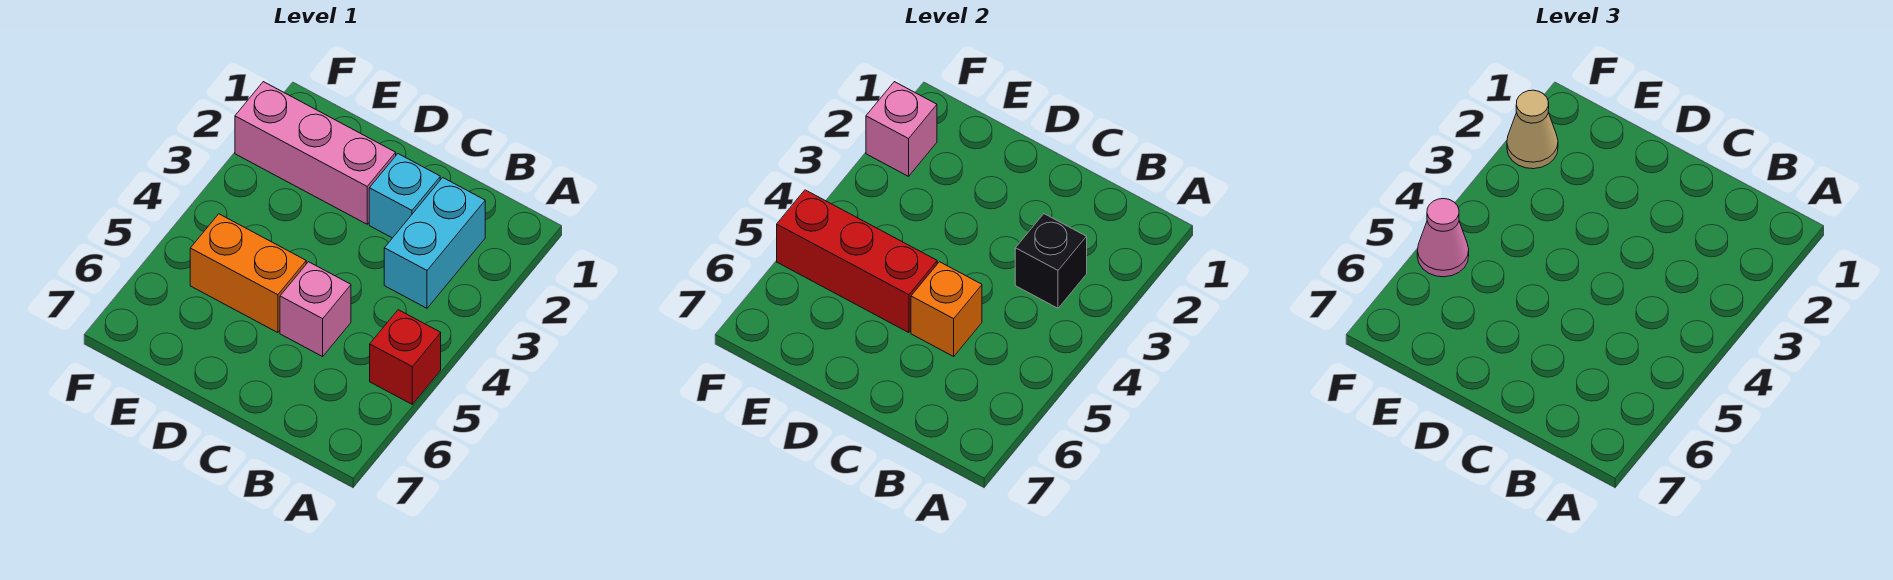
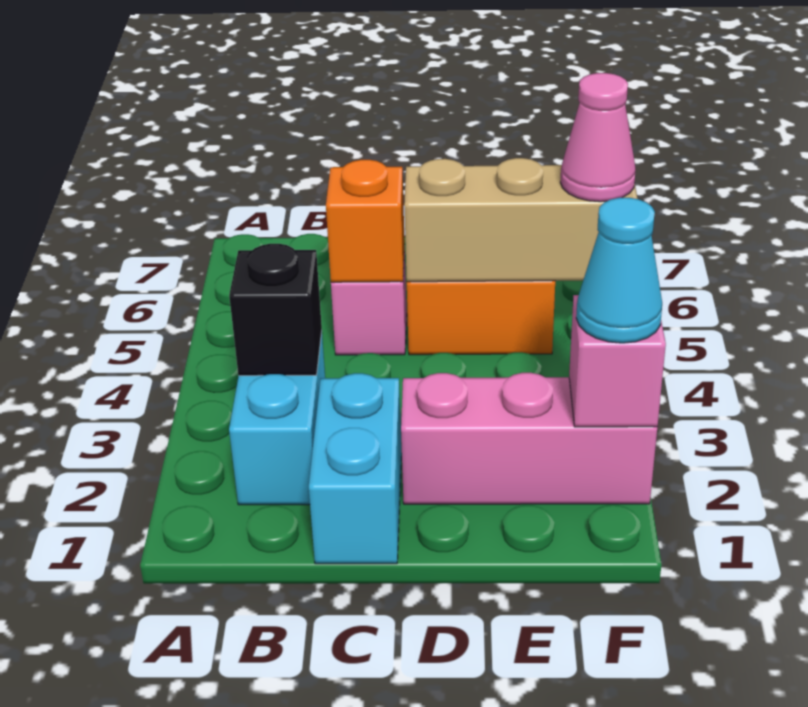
red brick A5 level 1 -> none
cyan brick C2 level 1 -> cyan brick C1:C2 level 1
red brick D5:F5 level 2 -> tan brick D5:F5 level 2
tan cone F2 level 3 -> cyan cone F2 level 3

